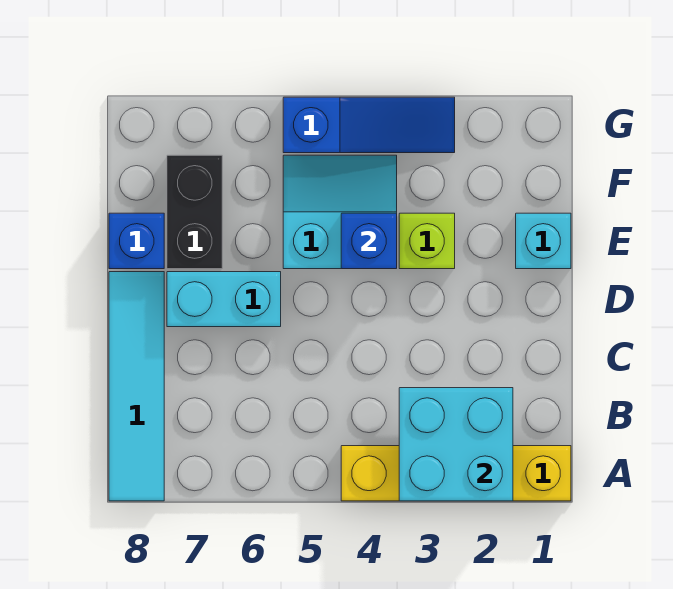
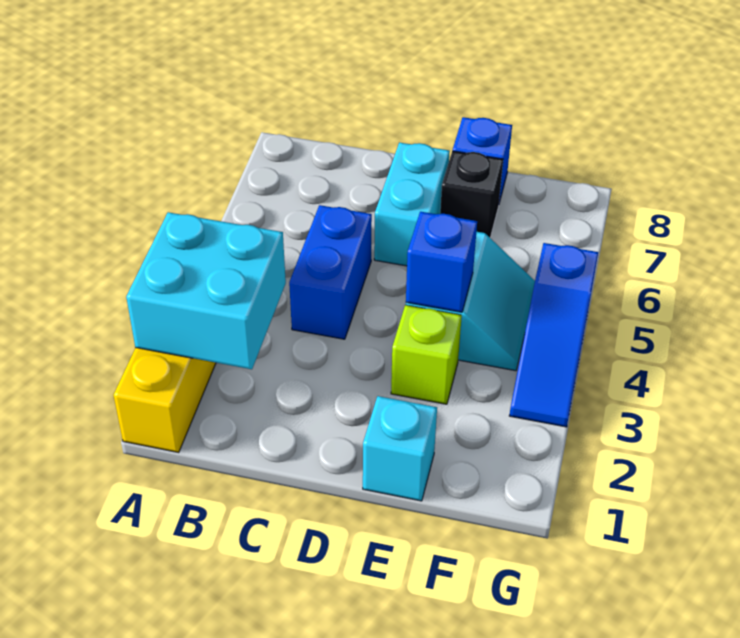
cyan tile A8:D8 level 1 -> none
none -> blue brick C4:C5 level 1
black brick E7:F7 level 1 -> black brick E7 level 1

